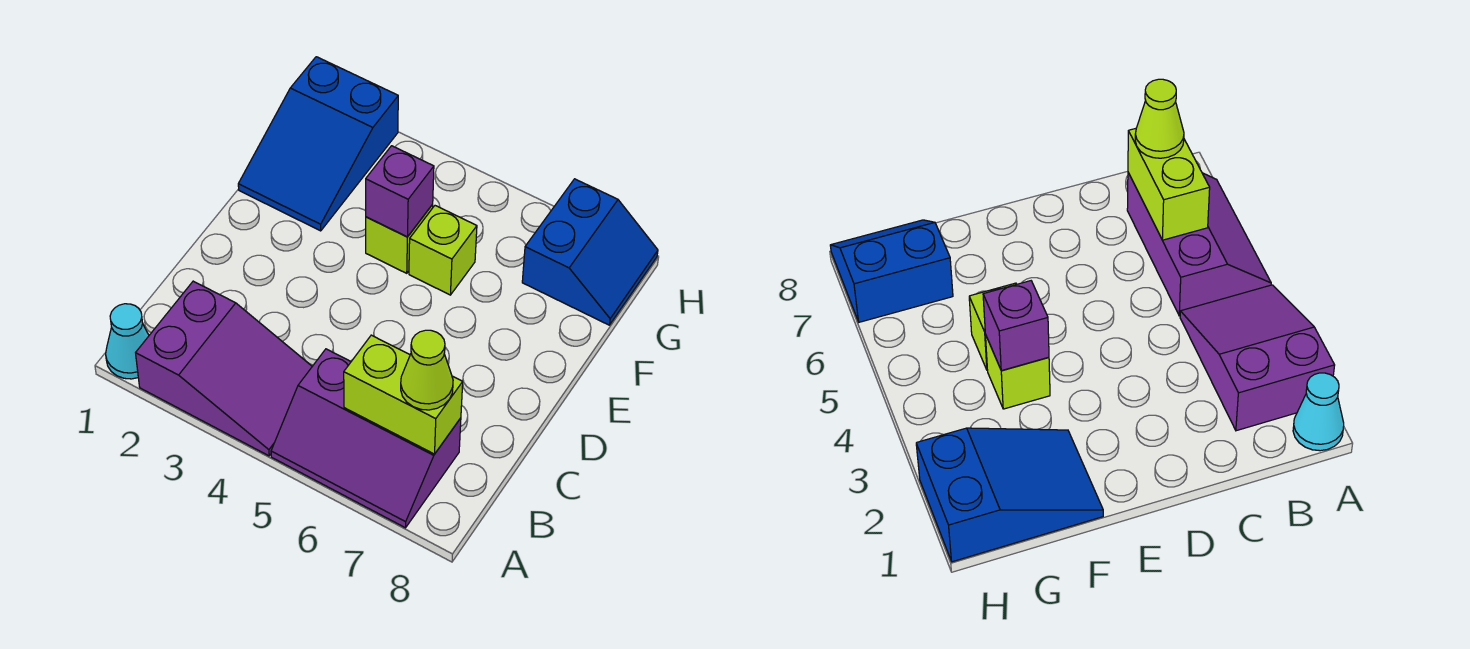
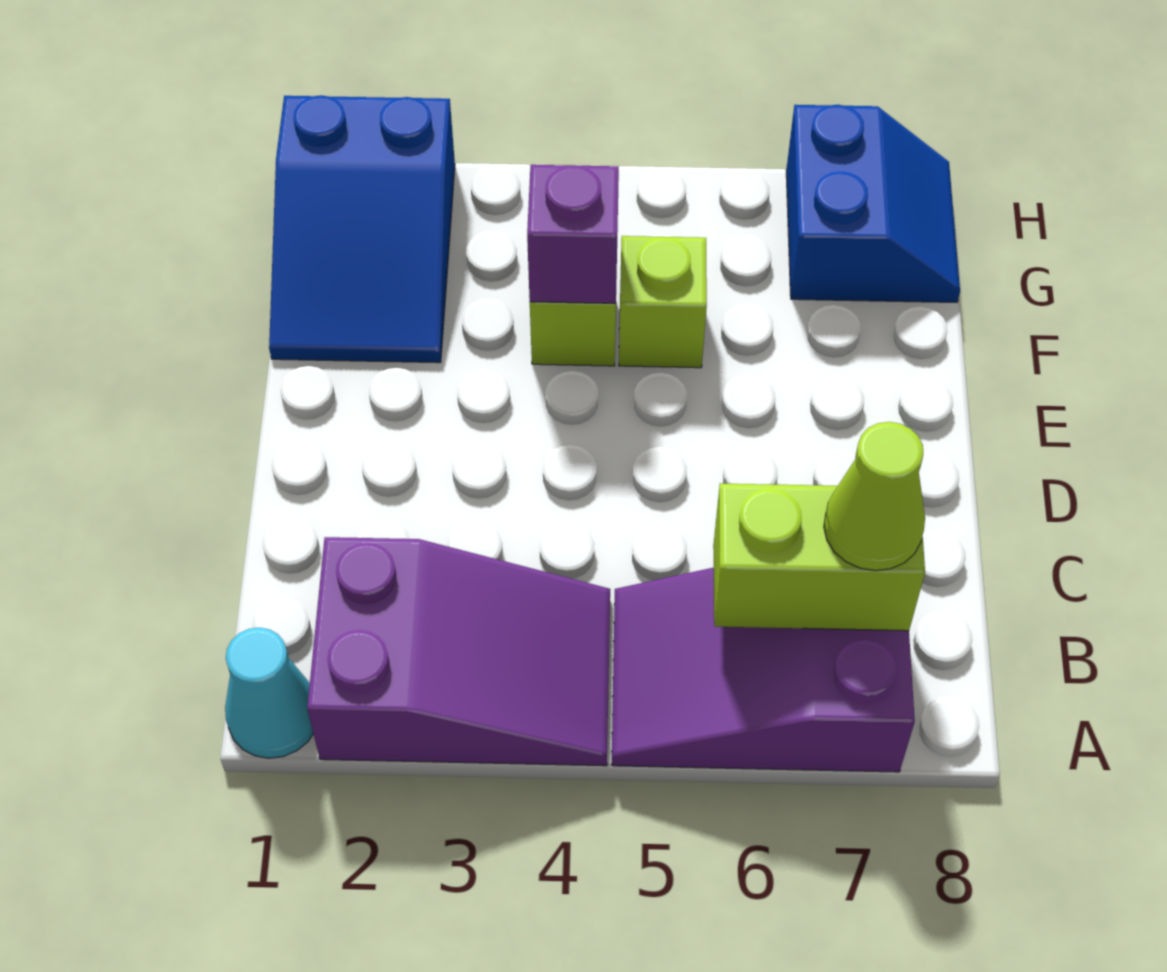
purple slope A5:B7 level 1 top B -> purple slope A5:B7 level 1 top 7

